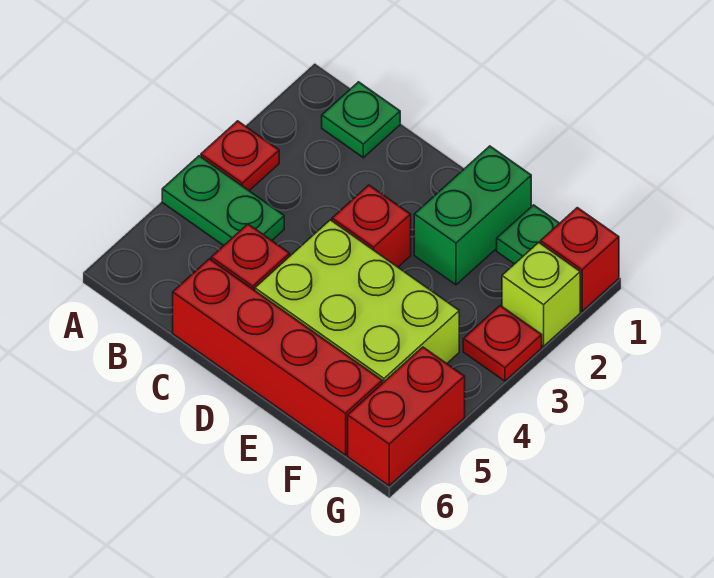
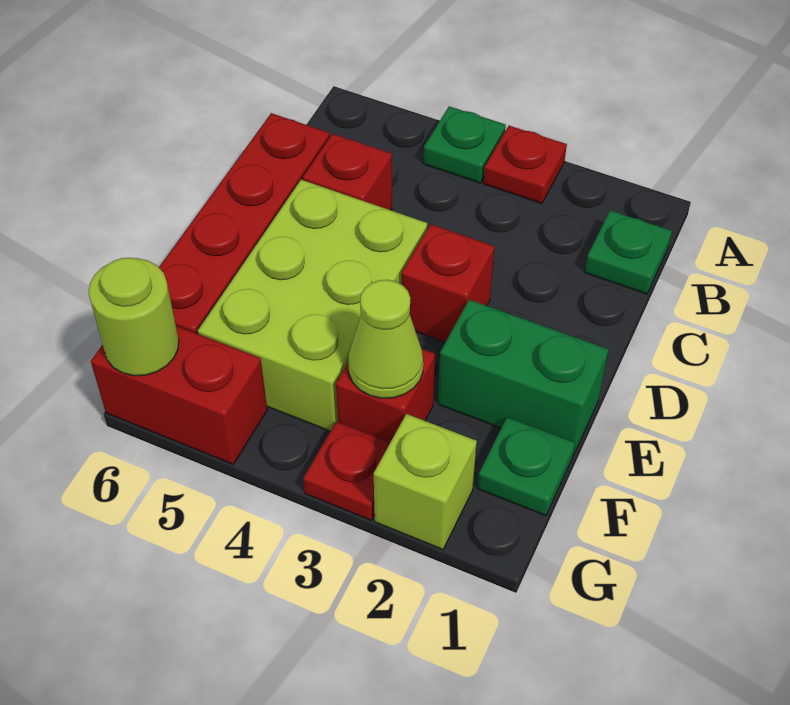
green plate A4:B4 level 1 -> green plate A4 level 1
none -> lime cone F3 level 2
red brick G1 level 1 -> red brick F3 level 1
none -> lime round brick G6 level 2

